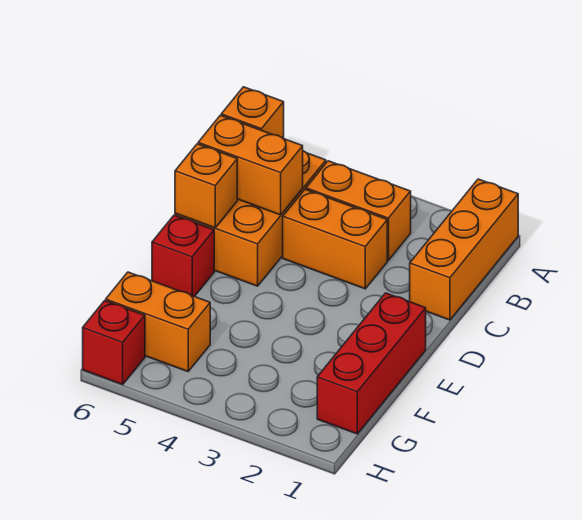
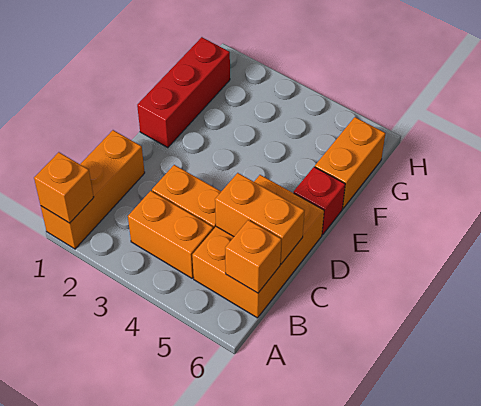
orange brick D6 level 2 -> orange brick A1 level 2
orange brick G5:G6 level 1 -> orange brick F6:G6 level 1
red brick H6 level 1 -> none

